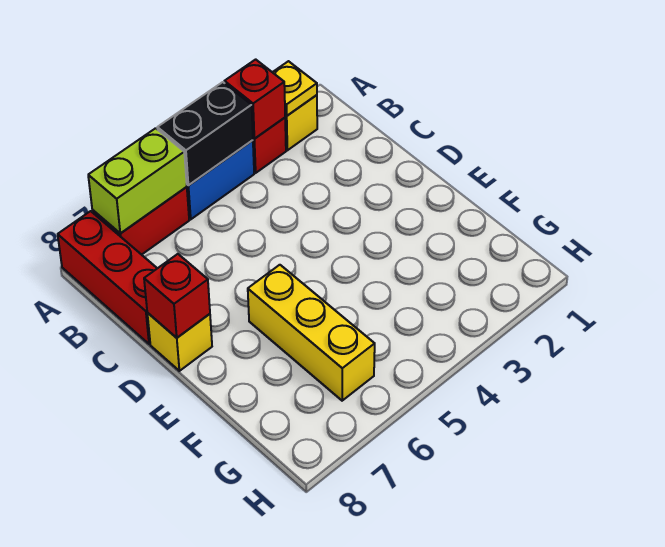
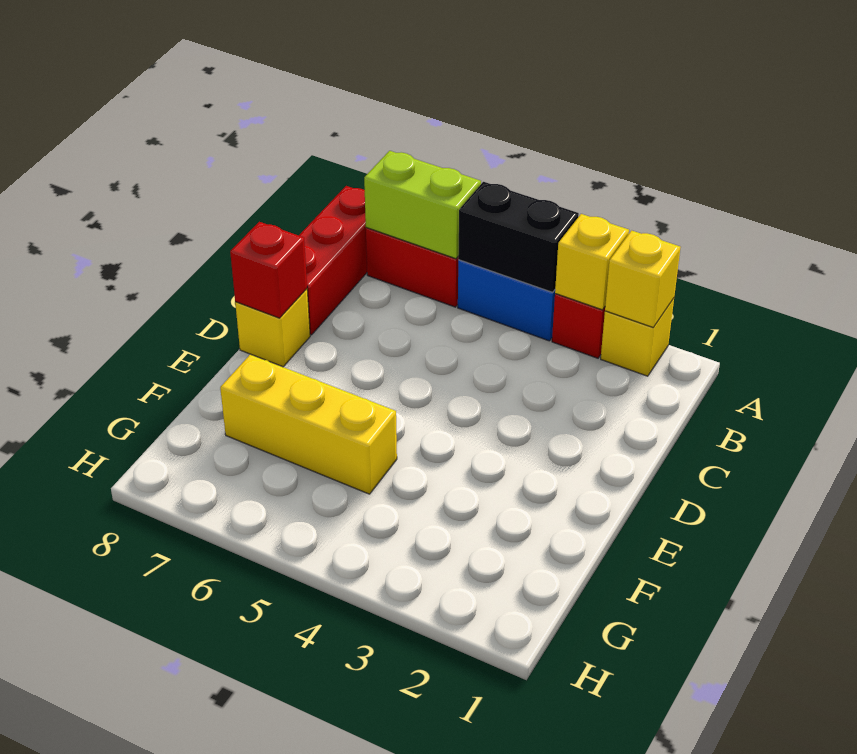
yellow plate A2 level 2 -> yellow brick A2 level 2
red brick A3 level 2 -> yellow brick A3 level 2
yellow brick E6:G6 level 1 -> yellow brick F5:F7 level 1

